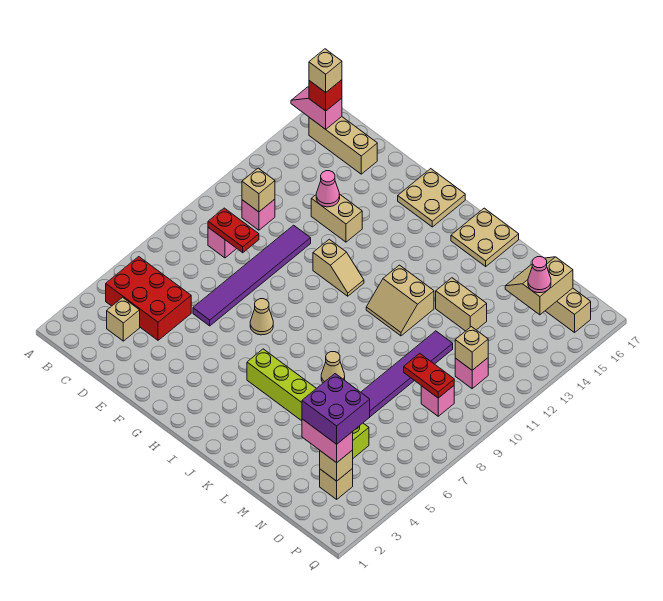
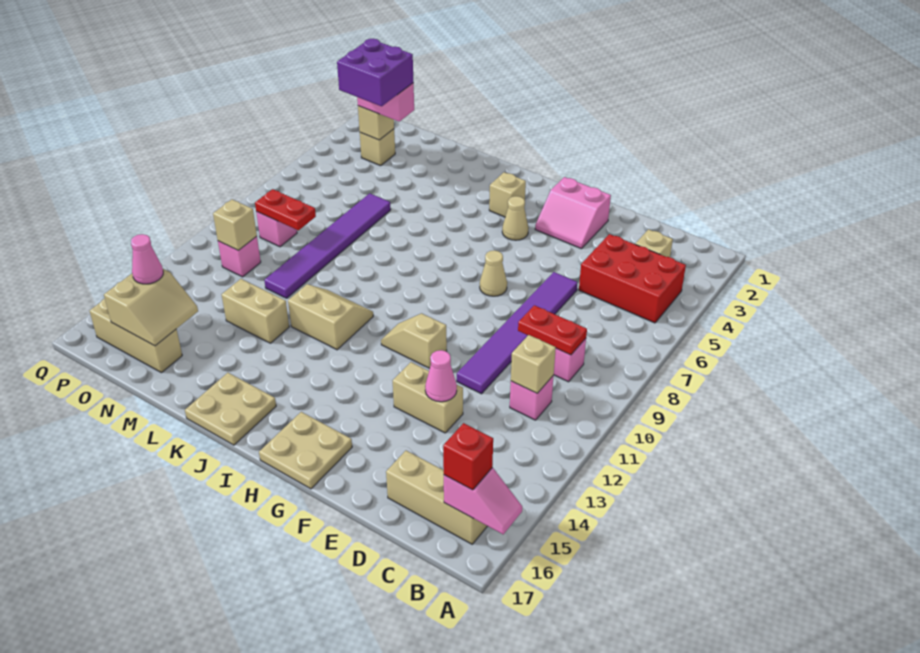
tan brick B16 level 4 -> tan brick I3 level 1
none -> pink slope F2:G3 level 1 top 2
lime brick I5:N5 level 1 -> none
tan cone K7 level 1 -> tan cone H4 level 1

